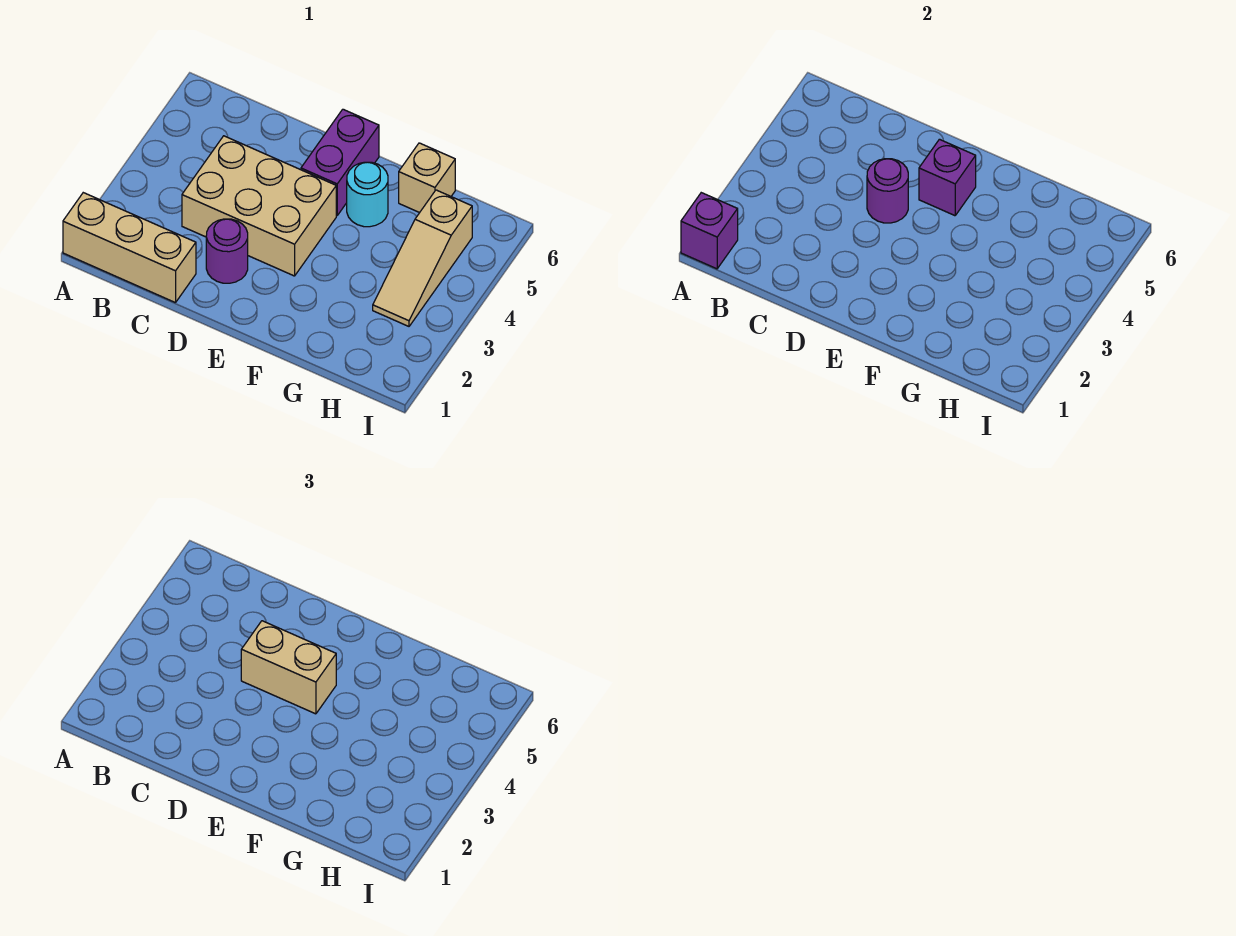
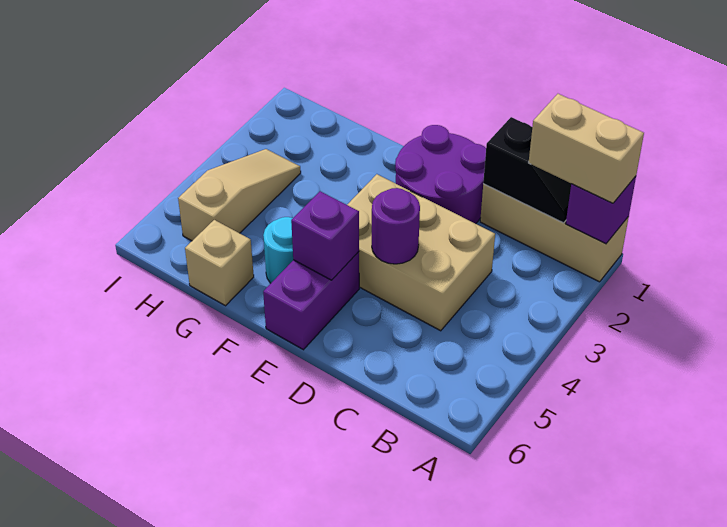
none -> black slope B1:C1 level 2 top C
purple round brick D2 level 1 -> purple round brick D1:E2 level 1
tan brick D4:E4 level 3 -> tan brick A1:B1 level 3

